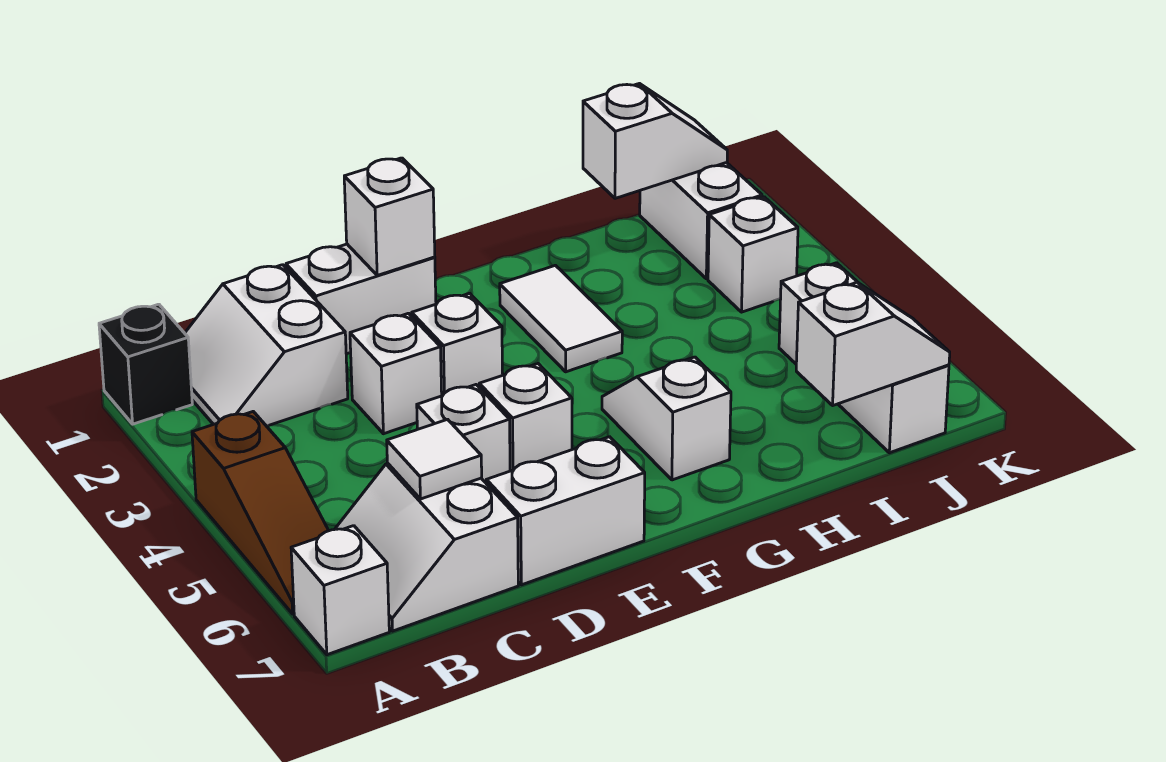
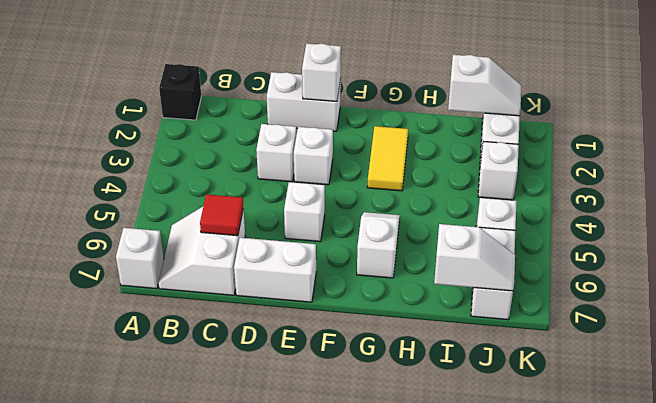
brown slope A4:A6 level 1 top 4 -> none
white slope B1:C2 level 1 top C -> none
white tile C6 level 2 -> red tile C6 level 2
white brick D5 level 1 -> none
white tile G2:G3 level 1 -> yellow tile G2:G3 level 1

